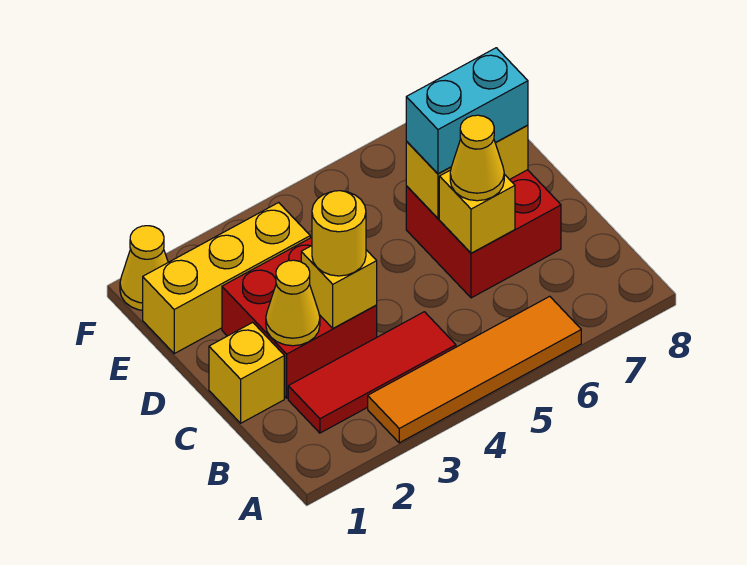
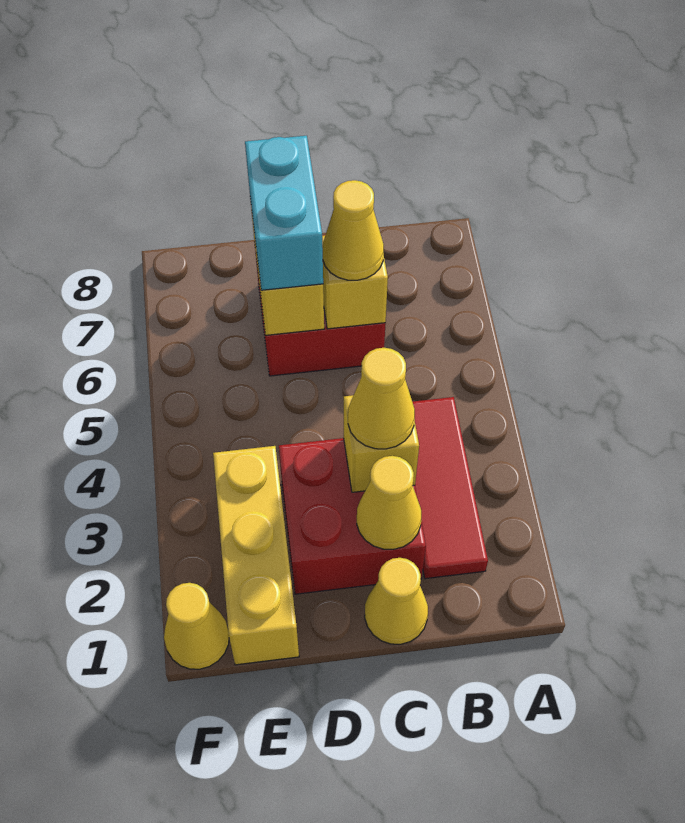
orange tile A3:A6 level 1 -> none
yellow brick C1 level 1 -> yellow cone C1 level 1
yellow round brick C3 level 3 -> yellow cone C3 level 3

